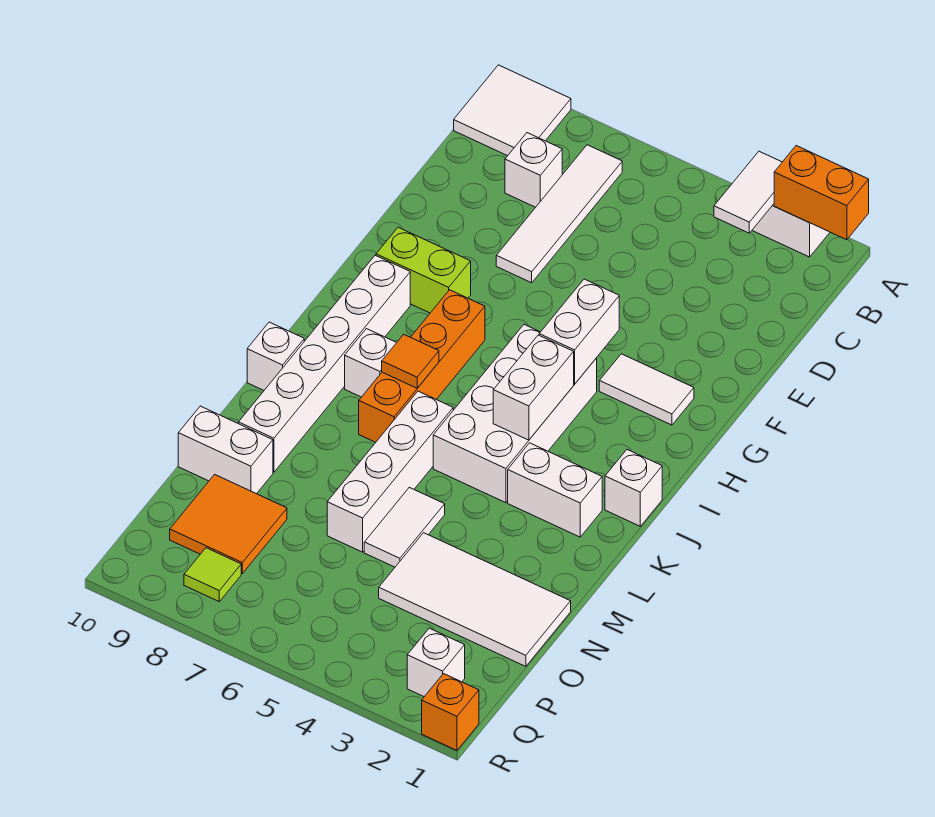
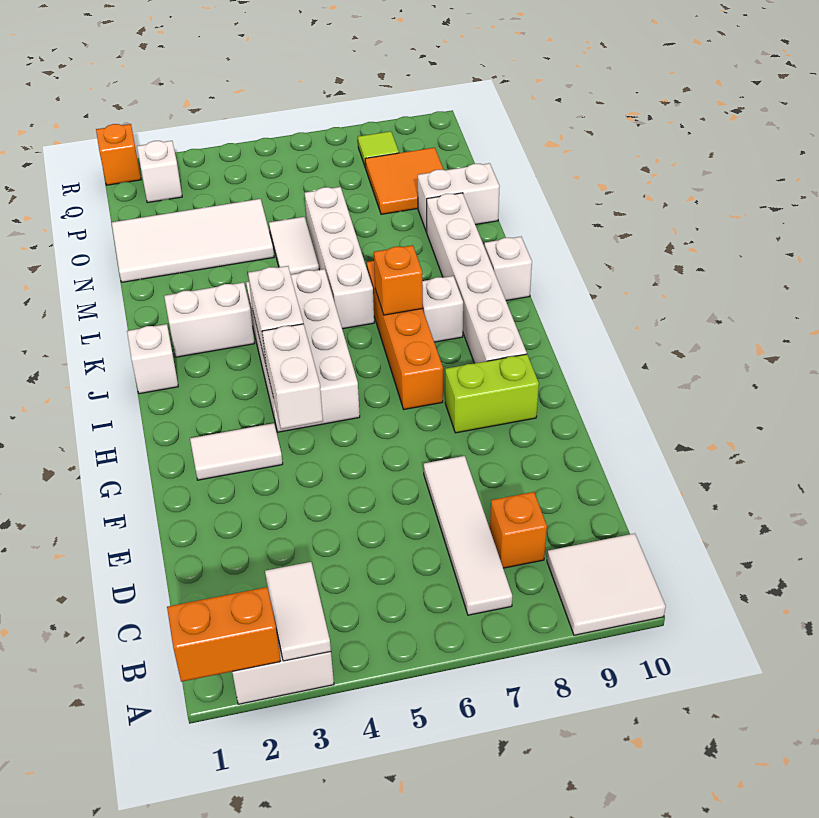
white brick C8 level 1 -> orange brick C8 level 1
orange tile J7 level 2 -> orange brick J7 level 2

